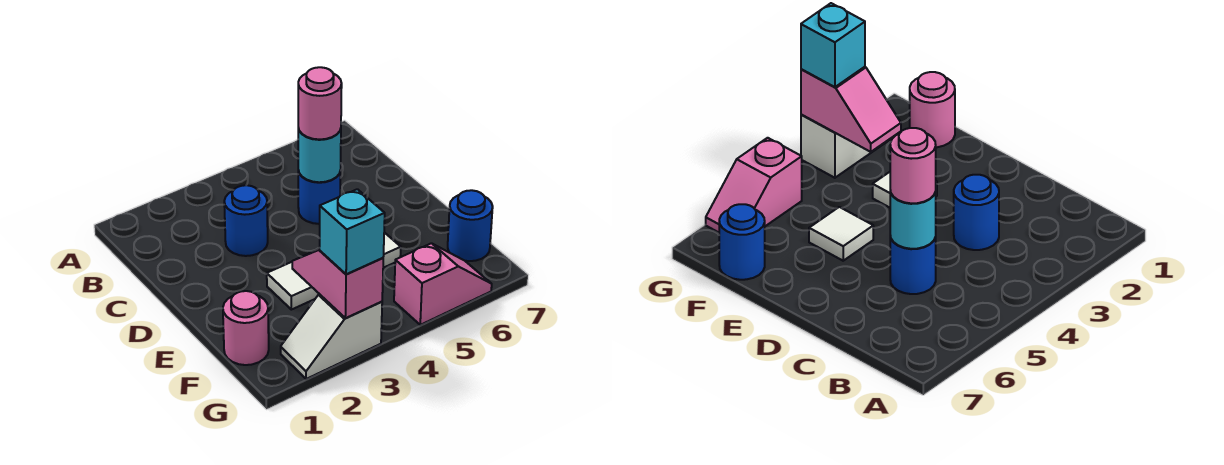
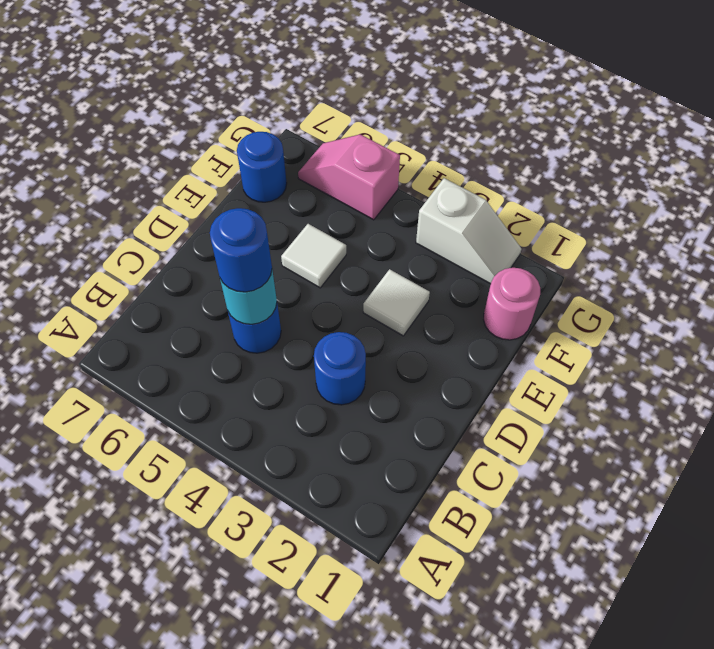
pink round brick C5 level 3 -> blue round brick C5 level 3
pink slope F3:G3 level 2 top G -> none
cyan brick G3 level 3 -> none

